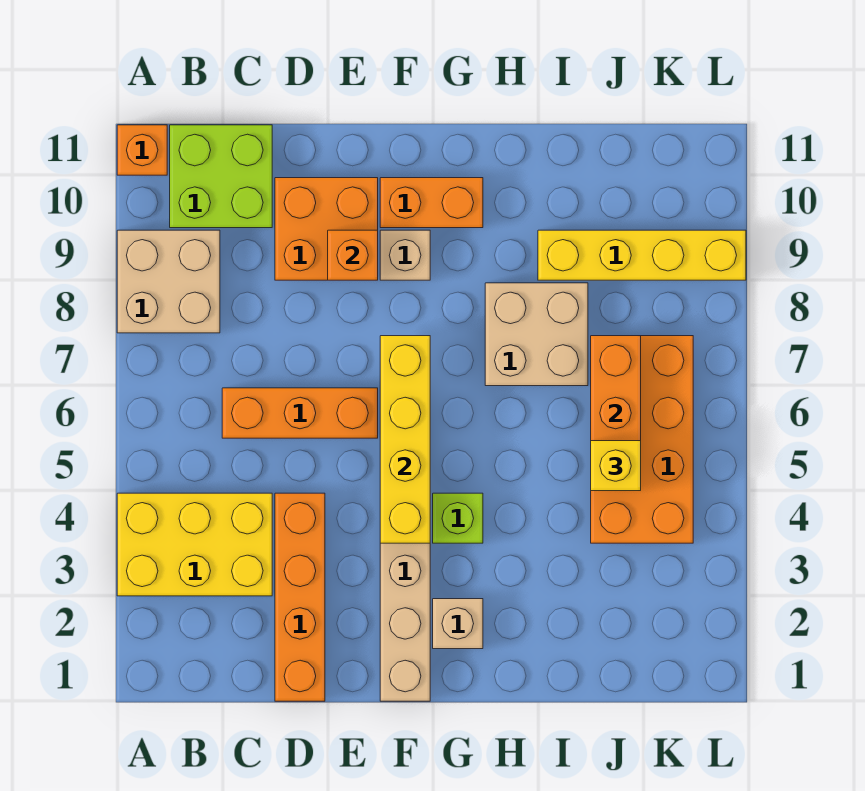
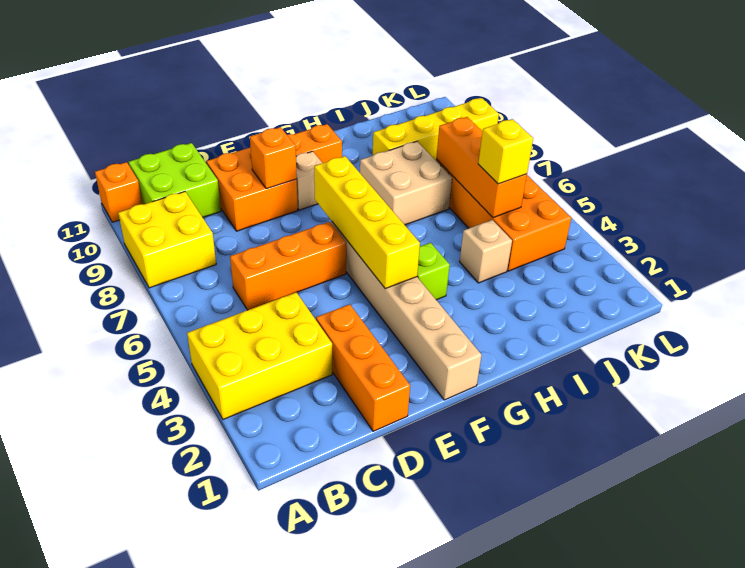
tan brick A8:B9 level 1 -> yellow brick A8:B9 level 1
orange brick D1:D4 level 1 -> orange brick D1:D3 level 1
tan brick G2 level 1 -> tan brick I4 level 1

